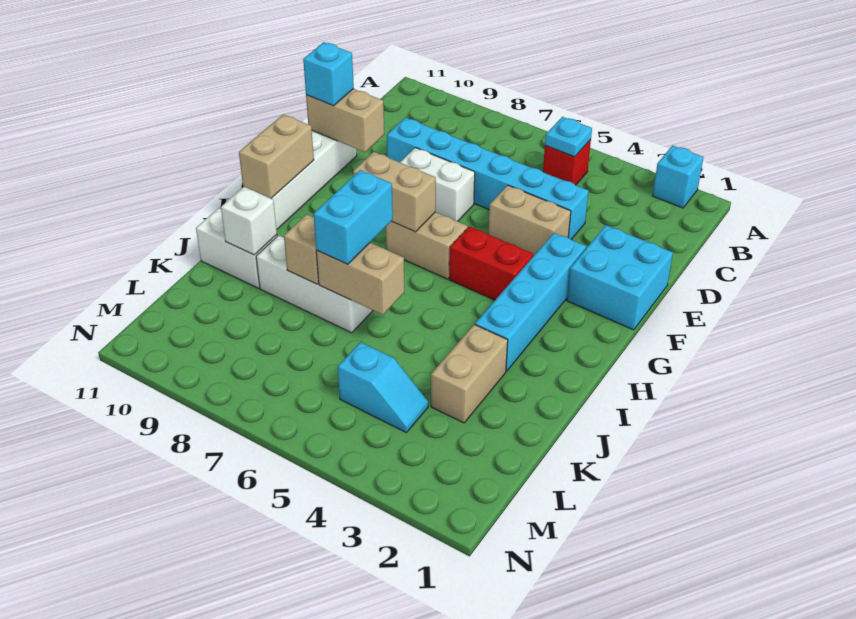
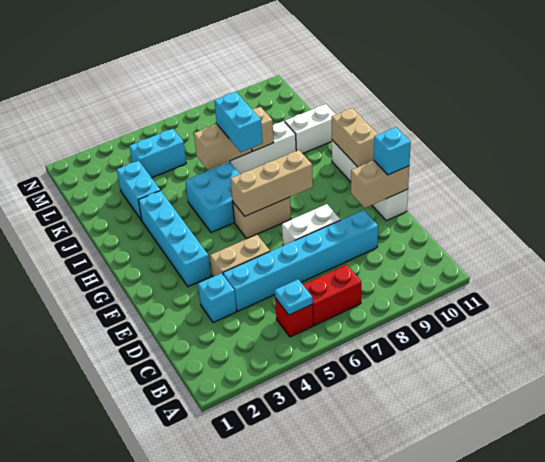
cyan brick A2 level 1 -> cyan brick D3 level 1
cyan brick E1:F2 level 1 -> cyan brick H5:I6 level 1
red brick G4:G5 level 1 -> red brick B6:B7 level 1
tan brick G7:G8 level 2 -> tan brick G6:G8 level 2
tan brick J3:K3 level 1 -> cyan brick J3:K3 level 1
white brick J10 level 2 -> none
cyan slope L4:L5 level 1 top 5 -> cyan brick L4:L5 level 1

